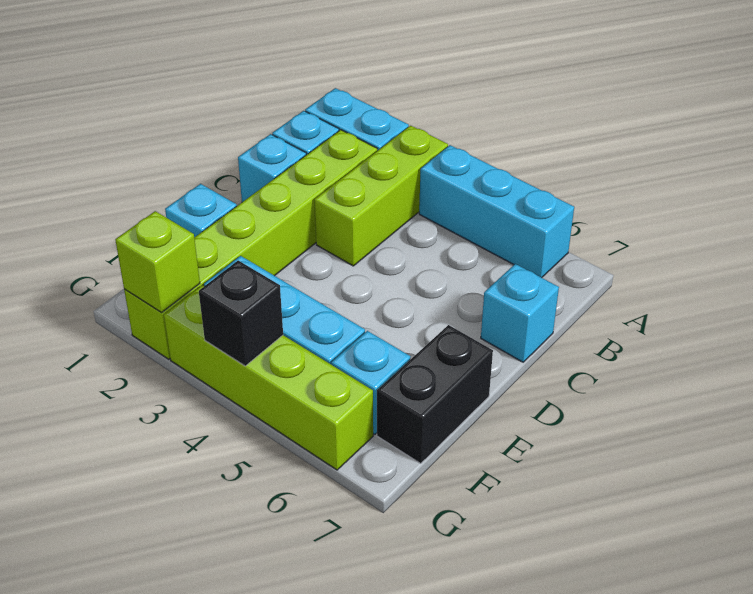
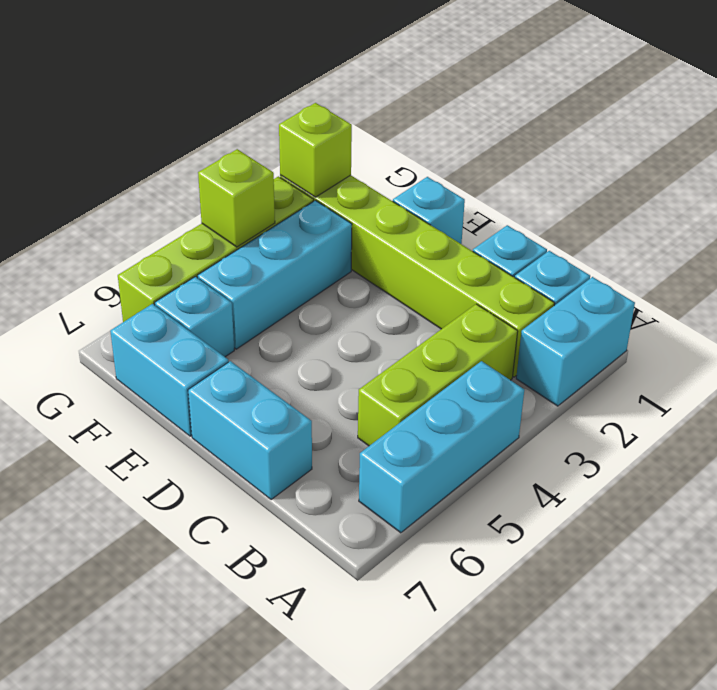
lime brick A3:C3 level 1 -> lime brick B3:B5 level 1
cyan brick C7 level 1 -> cyan brick C7:D7 level 1
black brick E7:F7 level 1 -> cyan brick E7:F7 level 1
black brick G4 level 2 -> lime brick G4 level 2

